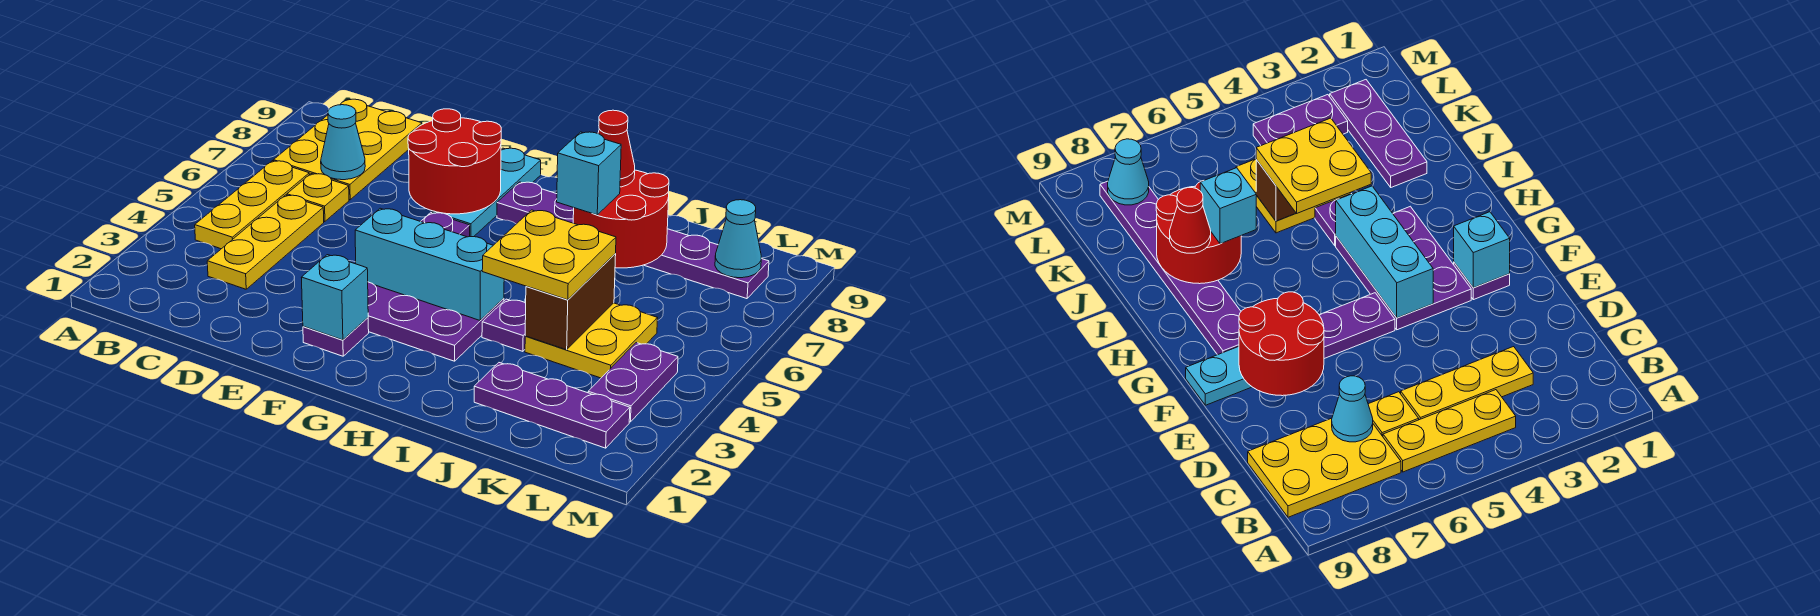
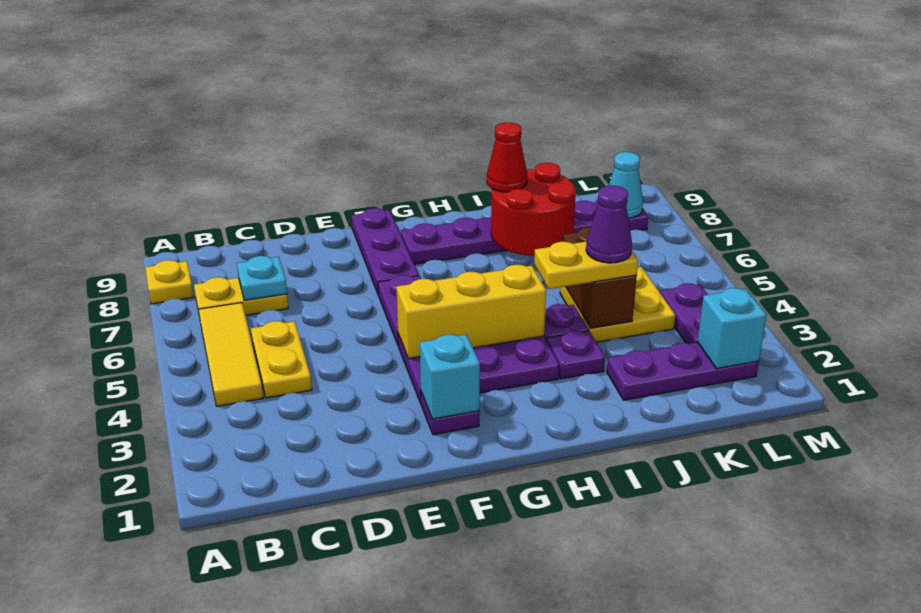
yellow plate B4:B6 level 1 -> yellow tile B4:B6 level 1
yellow plate B7:C9 level 1 -> yellow plate B7:C7 level 1
yellow plate C3:C5 level 1 -> yellow plate C4:C5 level 1
yellow plate C6 level 1 -> yellow plate A8 level 1
cyan cone C7 level 2 -> cyan plate C7 level 2
red round brick E7:F8 level 2 -> none
cyan brick F4:H4 level 2 -> yellow brick F4:H4 level 2
cyan plate F7:F9 level 1 -> purple plate F7:F9 level 1
none -> purple plate I3 level 1
yellow plate I4:J5 level 3 -> yellow plate I4:J4 level 3
cyan brick I7 level 3 -> cyan brick L2 level 2
none -> purple cone J4 level 4

